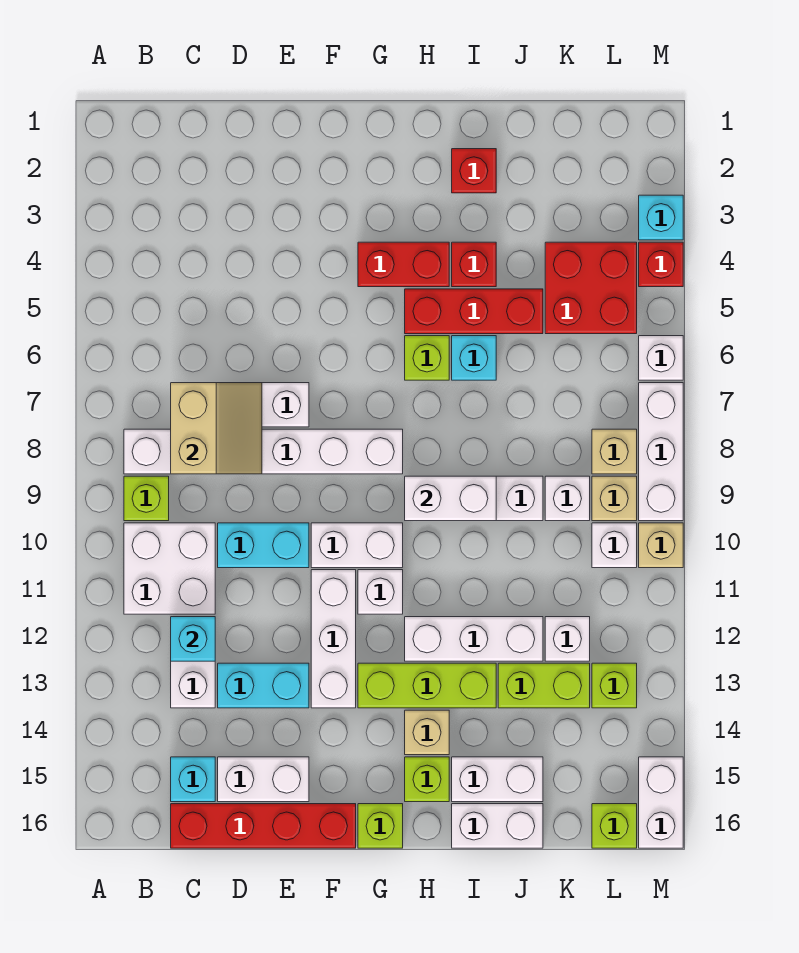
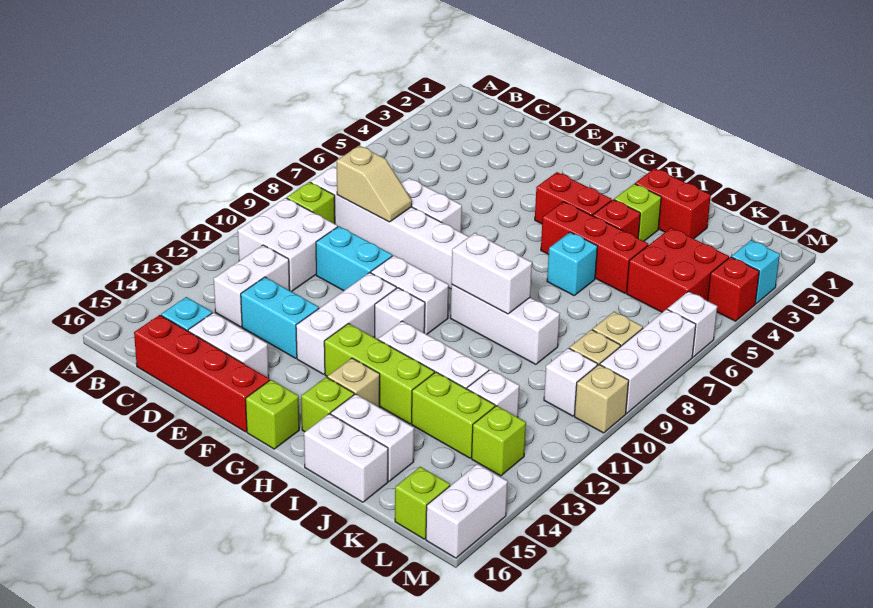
tan slope C7:D8 level 2 top C -> tan slope C8:D8 level 2 top C
cyan brick C12 level 2 -> none
lime brick H6 level 1 -> lime brick I3 level 1
red brick I2 level 1 -> red brick I2:J2 level 1
white brick K9 level 1 -> none

